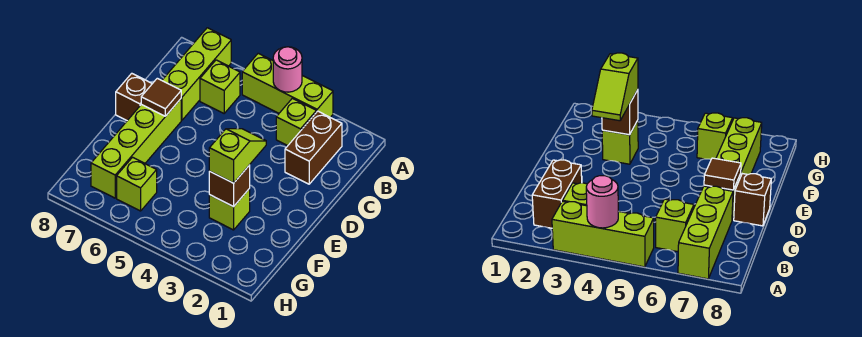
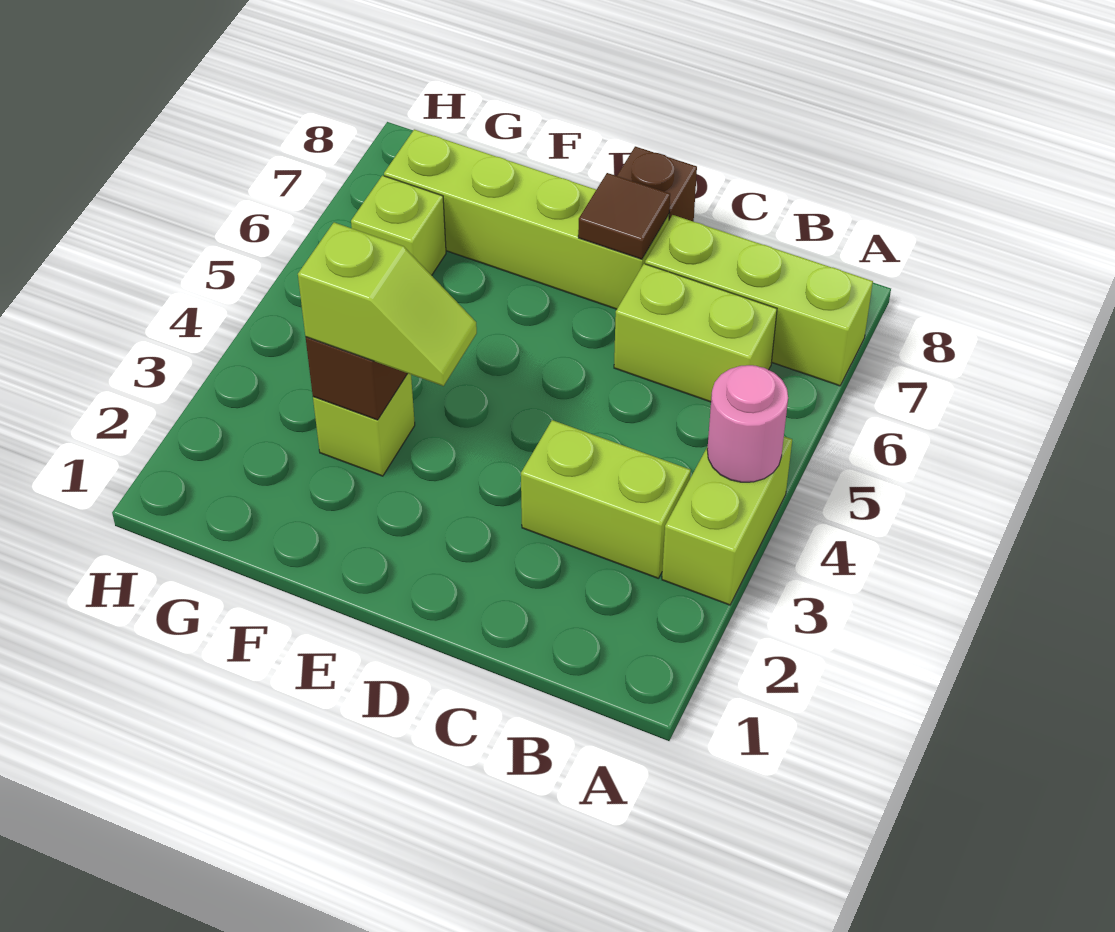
lime brick A3:A5 level 1 -> lime brick A3:A4 level 1
brown brick B2:C2 level 1 -> none
lime brick B3 level 1 -> lime brick B3:C3 level 1
lime brick B6 level 1 -> lime brick B6:C6 level 1

